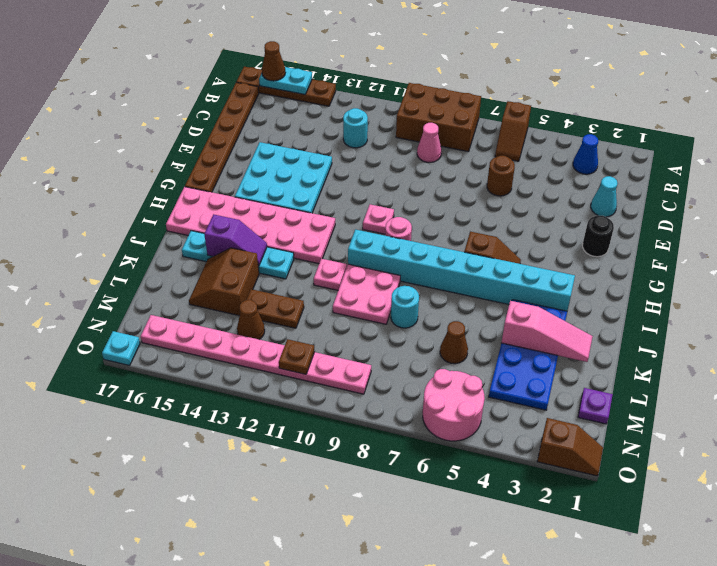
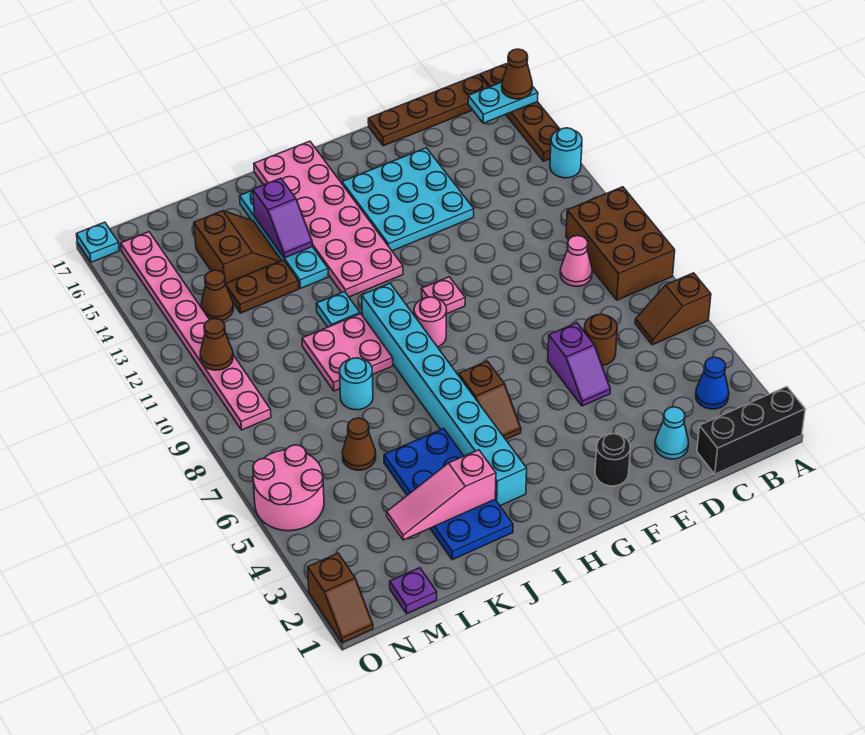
none -> black brick A1:C1 level 1
cyan plate A15:A16 level 2 -> cyan plate A16:B16 level 2
brown plate B17:G17 level 1 -> brown plate B17:E17 level 1
cyan round brick C12 level 1 -> cyan round brick A13 level 1
none -> purple slope E5:E6 level 1 top 6
blue plate J3:M4 level 1 -> blue plate J2:K5 level 1
pink plate J11 level 1 -> cyan plate J11 level 1
pink slope K2:K4 level 2 top 4 -> pink slope J3:L3 level 2 top J
brown slope K14:L15 level 1 top 14 -> brown slope K14:L15 level 1 top L
brown plate L12:L13 level 1 -> brown plate K13:L13 level 1
brown plate N11 level 2 -> brown cone N11 level 2

